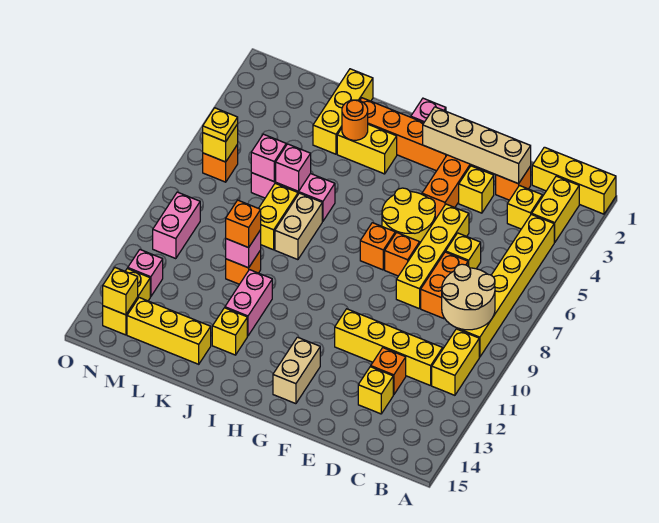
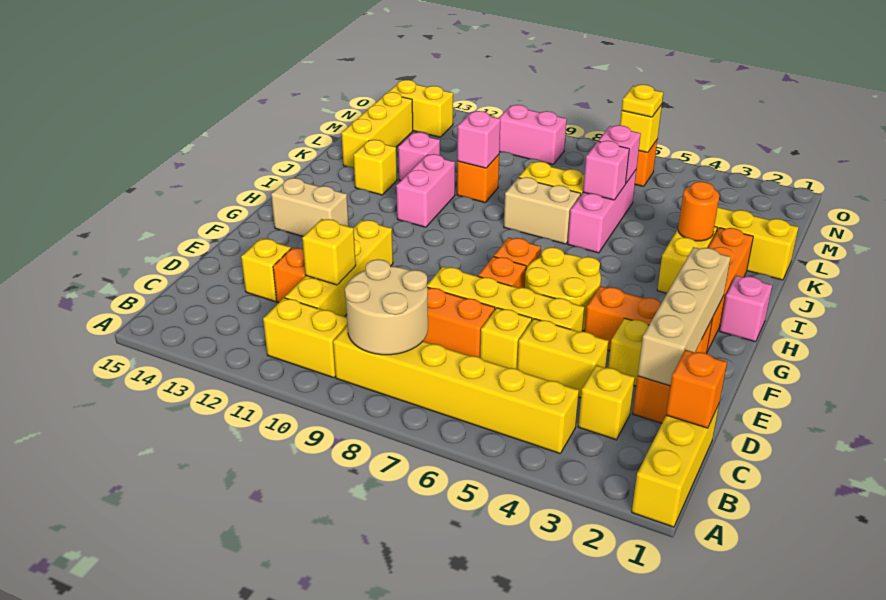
yellow brick B2:B3 level 1 -> yellow brick D4:D5 level 1
pink brick J11:J12 level 1 -> pink brick I11:J11 level 1
orange brick K10 level 3 -> orange brick C1 level 2
pink brick N12 level 1 -> pink brick K12 level 1
yellow brick N14 level 2 -> yellow brick D11 level 2

